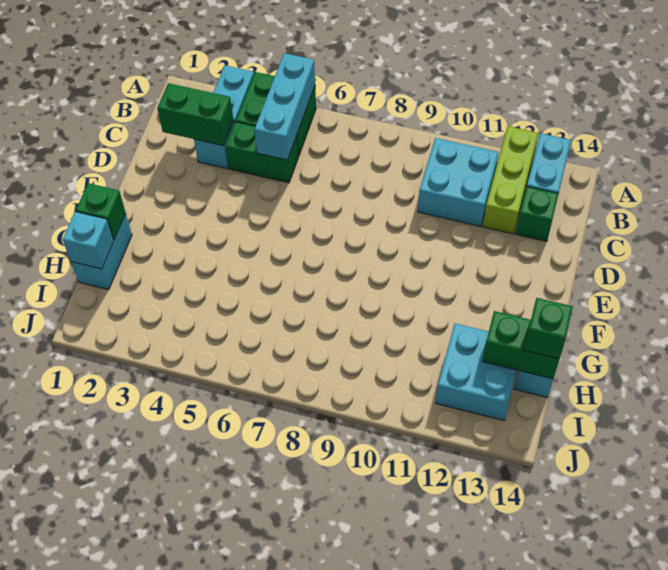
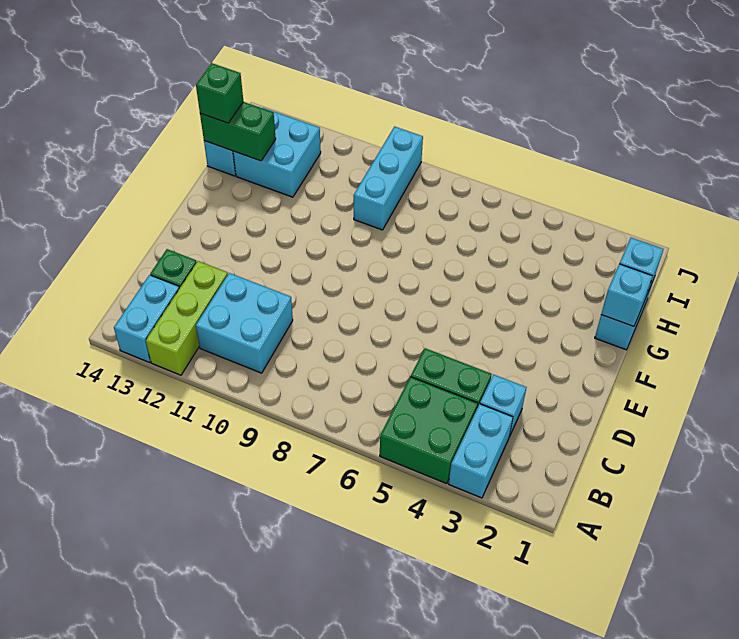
cyan brick A5:C5 level 2 -> cyan brick H9:J9 level 1
green brick C2:C3 level 2 -> none
green brick G1 level 2 -> cyan brick G1 level 2

